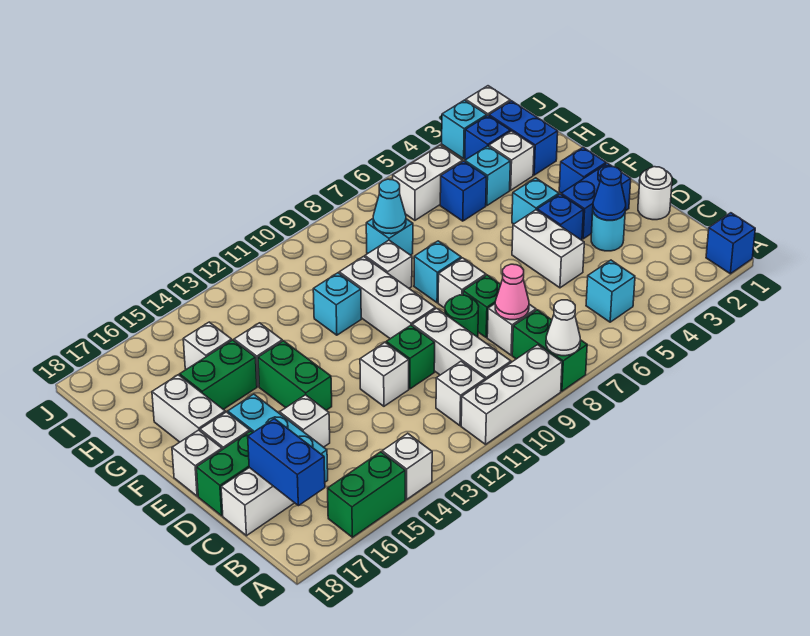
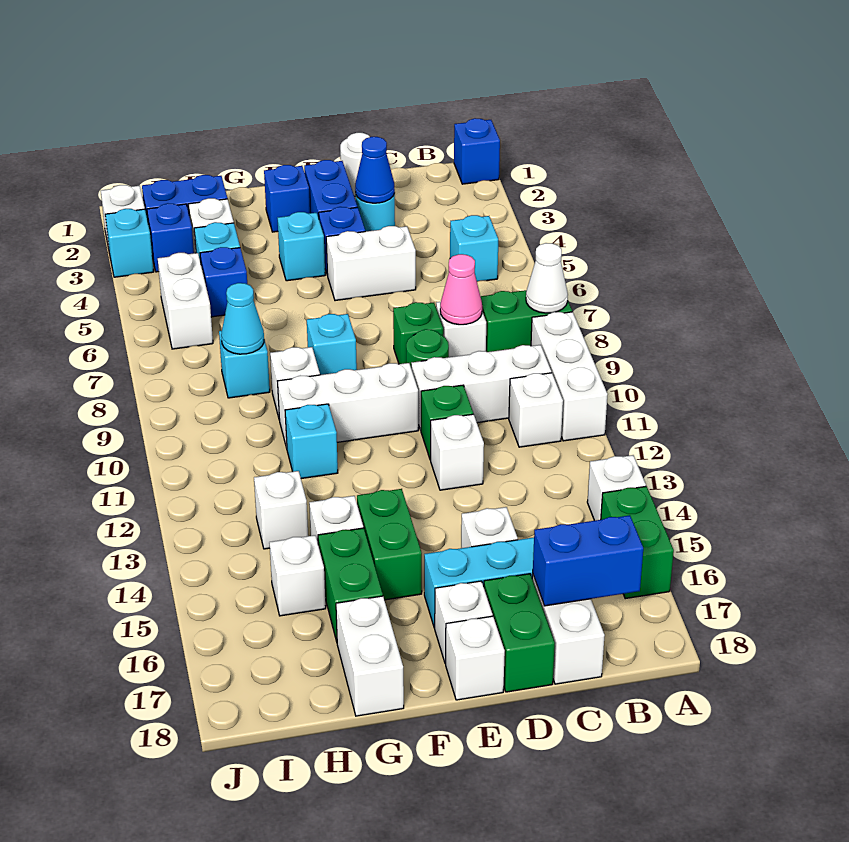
white brick E8 level 1 -> white brick H13 level 1
green brick E14:F14 level 1 -> green brick F14:F15 level 1
white brick F17:G17 level 1 -> white brick G17:G18 level 1

